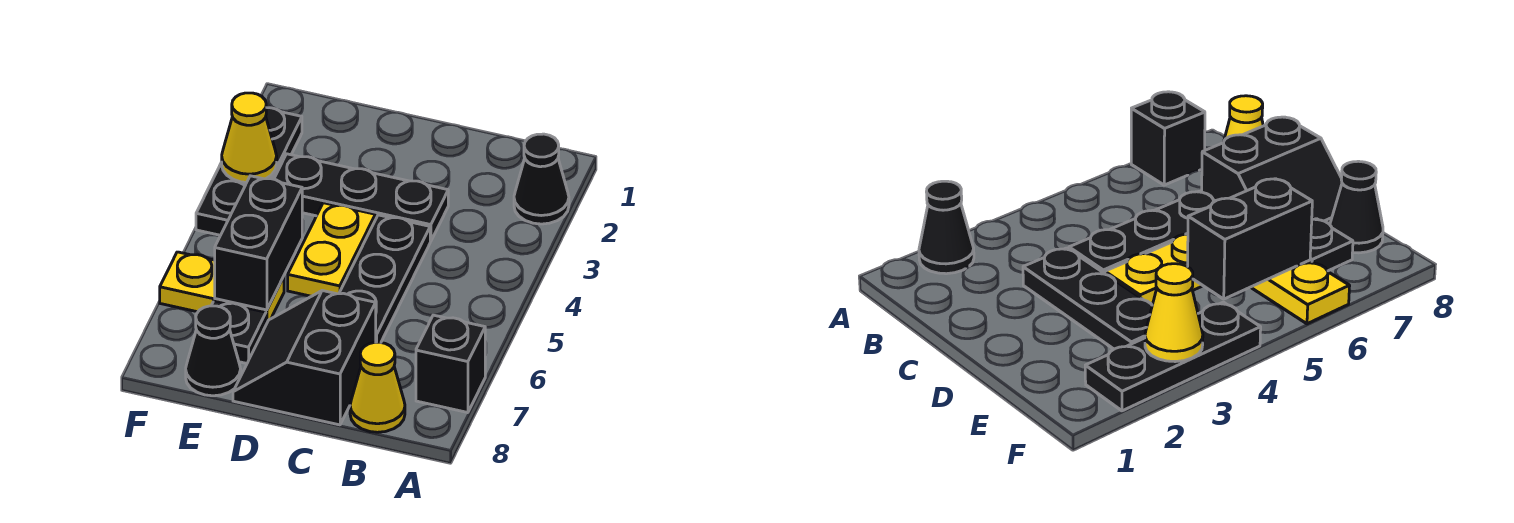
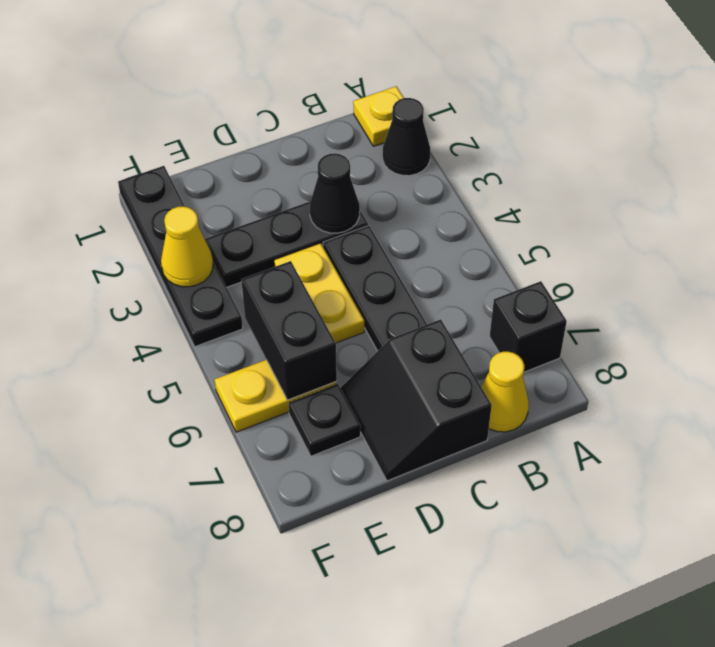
none -> yellow plate A1 level 1
black cone E8 level 1 -> black cone C3 level 2
black plate F2:F4 level 1 -> black plate F1:F4 level 1

